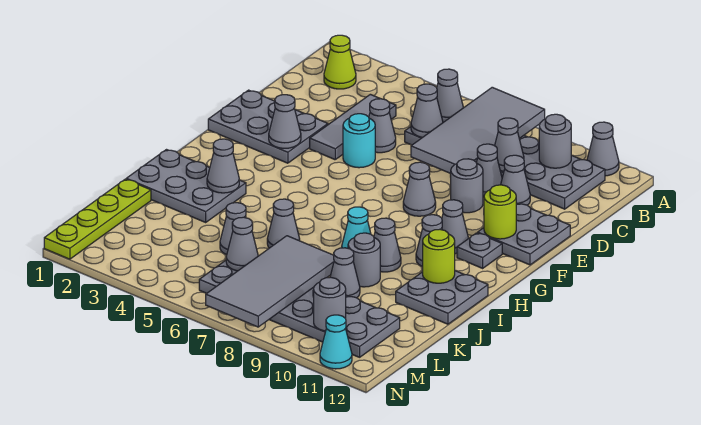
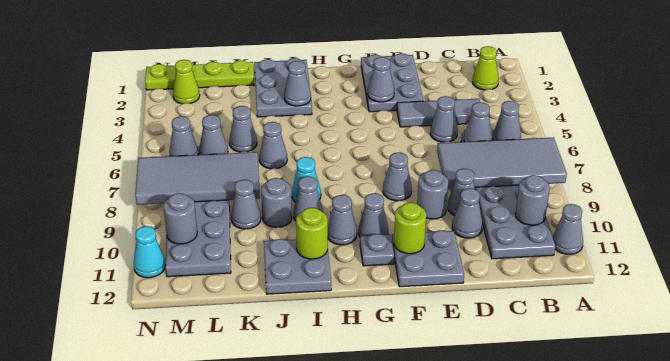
grey cone C9 level 2 -> grey cone M6 level 2
cyan round brick E5 level 1 -> none
none -> lime cone M2 level 1

